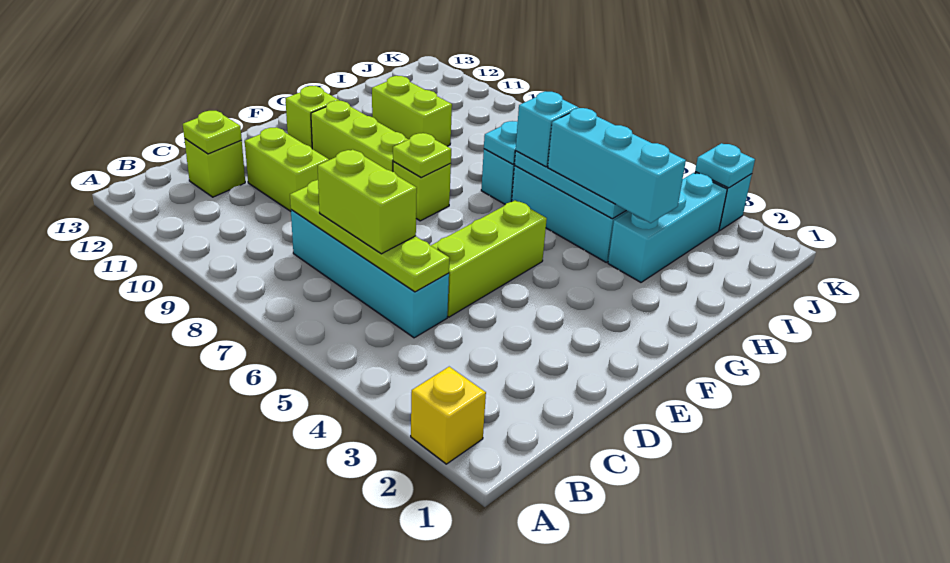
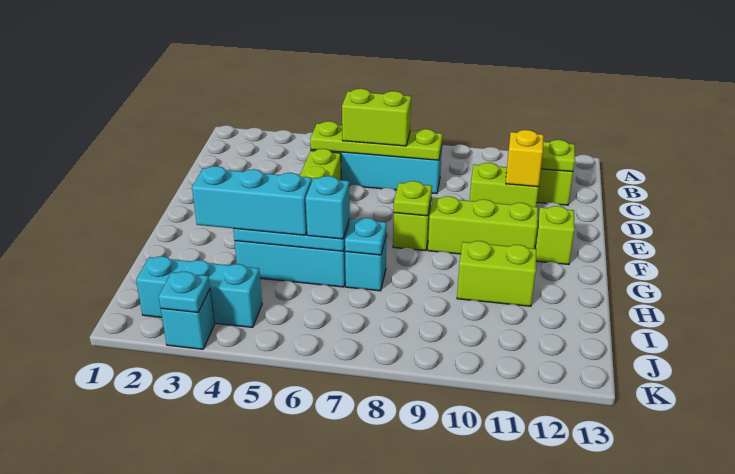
yellow brick A2 level 1 -> yellow brick D11 level 2
cyan brick H3:J3 level 1 -> cyan brick J2:J4 level 1

